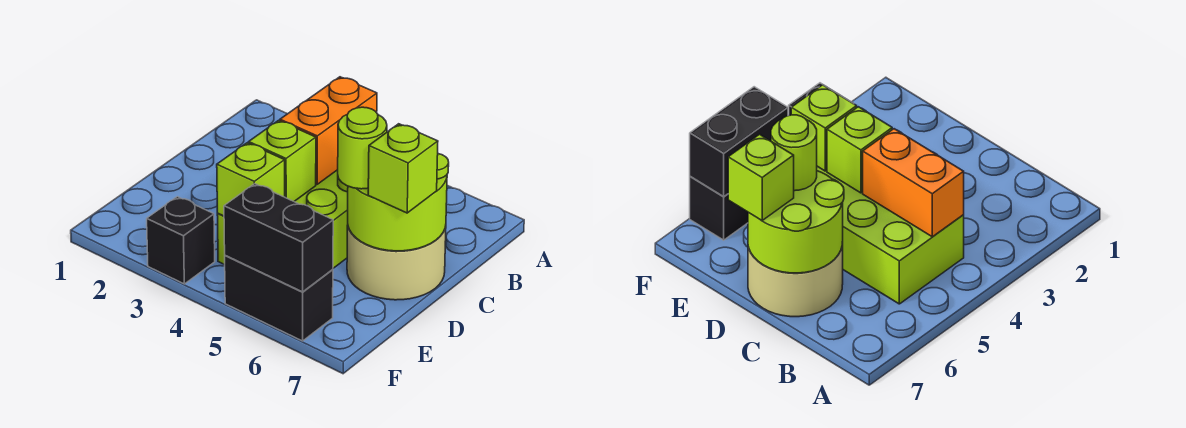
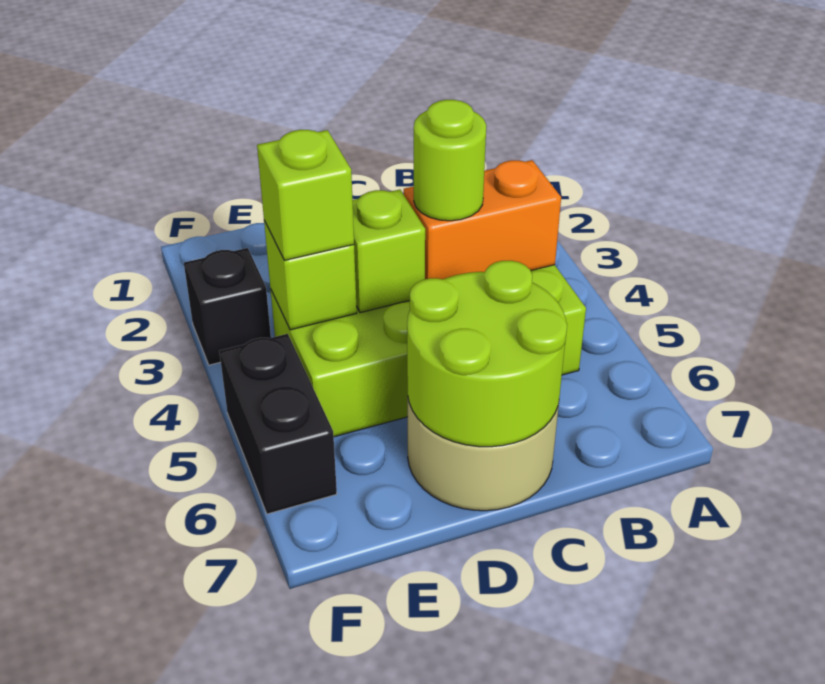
lime round brick D6 level 3 -> lime round brick C4 level 3
lime brick D7 level 3 -> lime brick E4 level 3
black brick F5:F6 level 2 -> none

